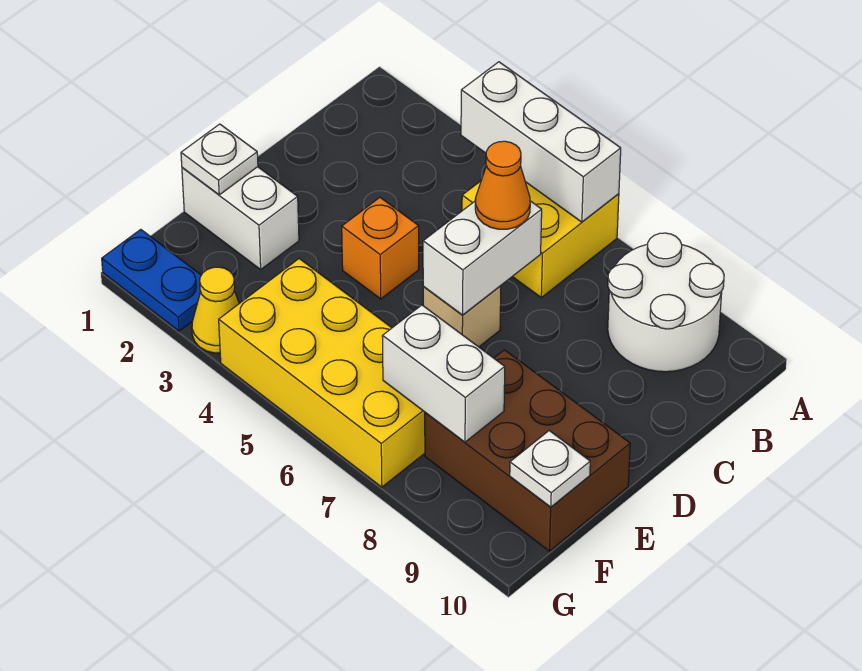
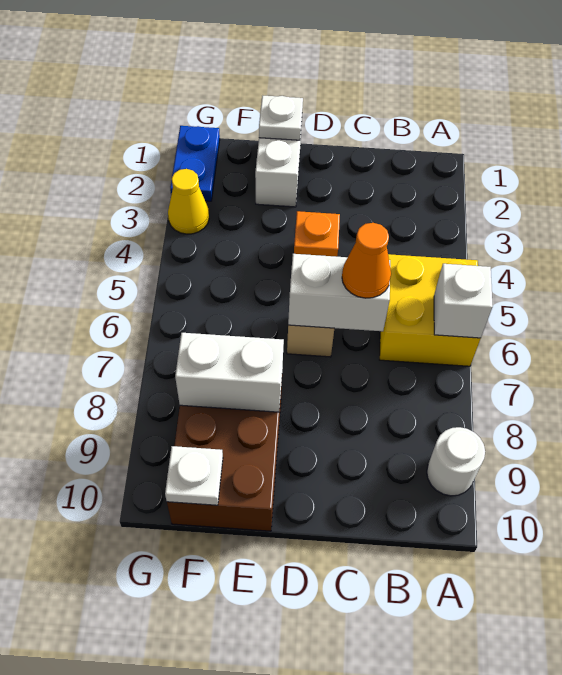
white brick A4:A6 level 2 -> white brick A6 level 2
white round brick A8:B9 level 1 -> white round brick A9 level 1
yellow brick F4:G7 level 1 -> none
white brick F7:F8 level 2 -> white brick E8:F8 level 2

